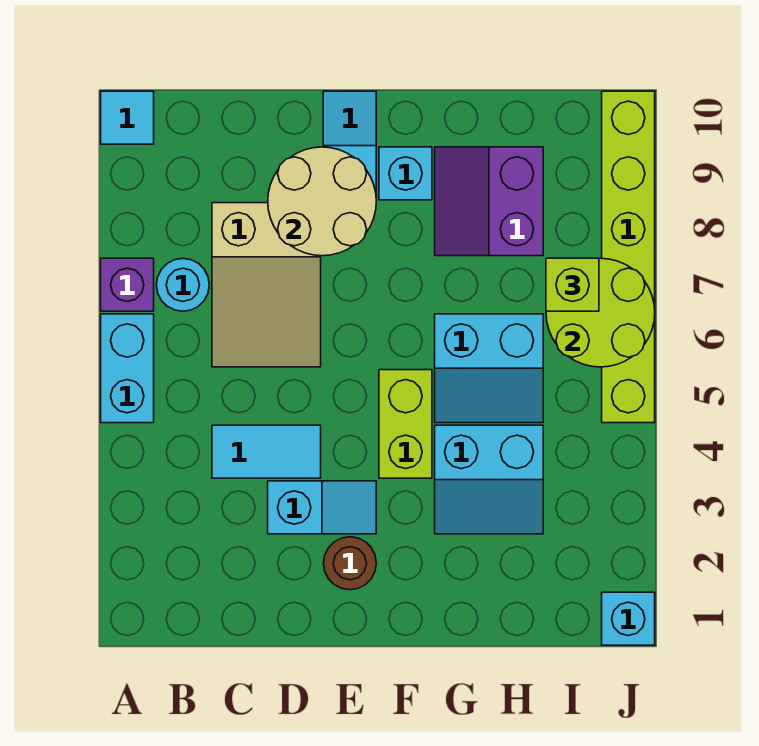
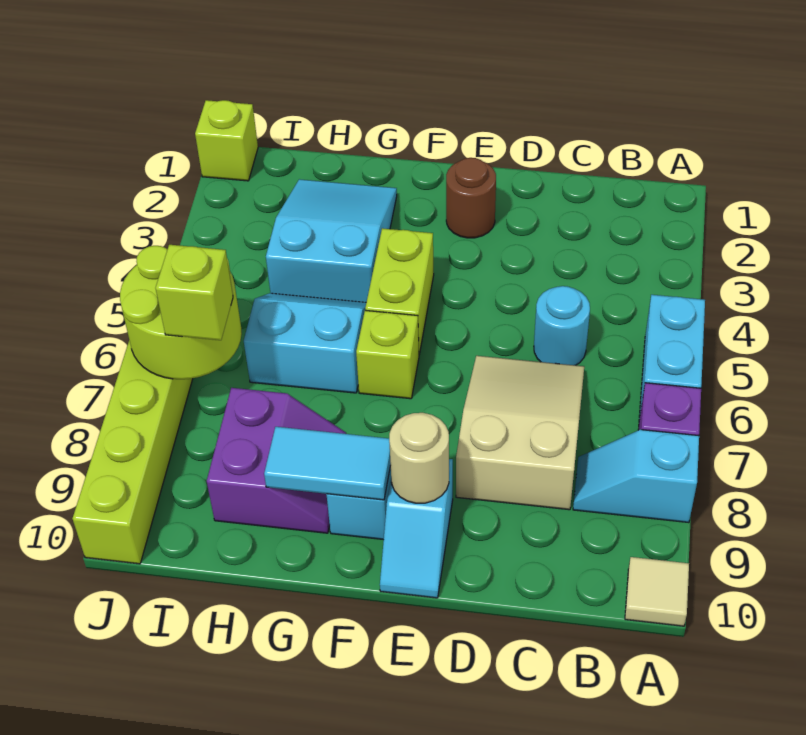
cyan tile A10 level 1 -> tan tile A10 level 1
cyan round brick B7 level 1 -> cyan round brick C5 level 1
cyan tile C4:D4 level 1 -> cyan tile F9:G9 level 2
cyan slope D3:E3 level 1 top D -> cyan slope A8:B8 level 1 top A
tan round brick D8:E9 level 2 -> tan round brick E9 level 2
none -> lime brick F6 level 1
cyan slope G3:H4 level 1 top 4 -> cyan slope G2:H4 level 1 top 4
cyan brick J1 level 1 -> lime brick J1 level 1

